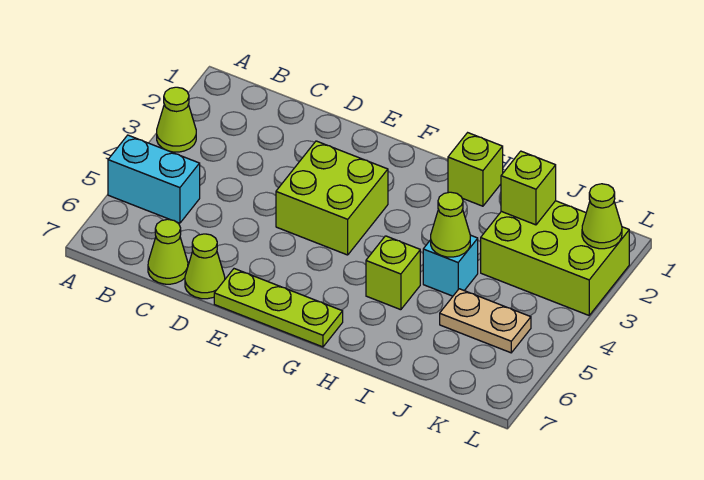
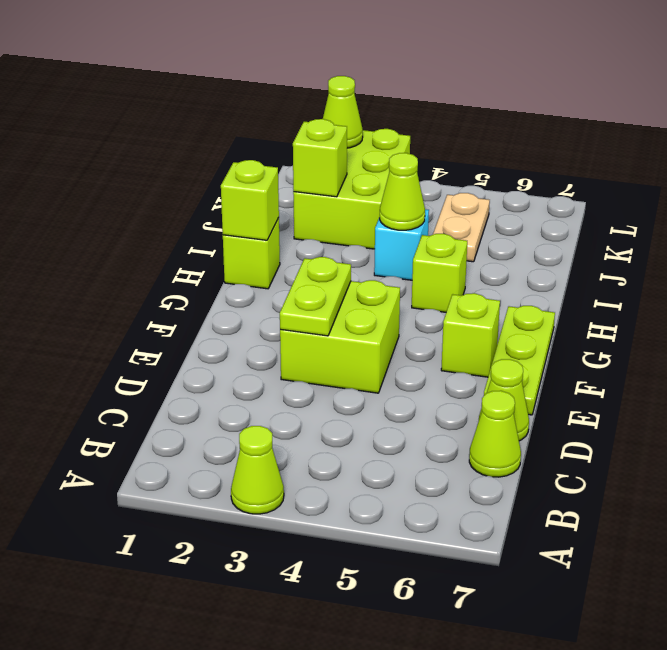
cyan brick A5:B5 level 1 -> none
none -> lime plate E3:F3 level 2
none -> lime brick F6 level 1
none -> lime brick H1 level 2

